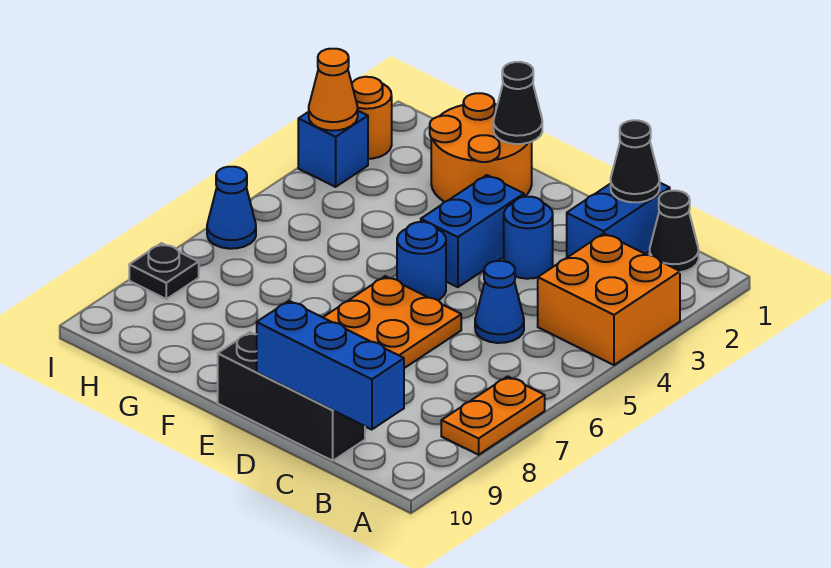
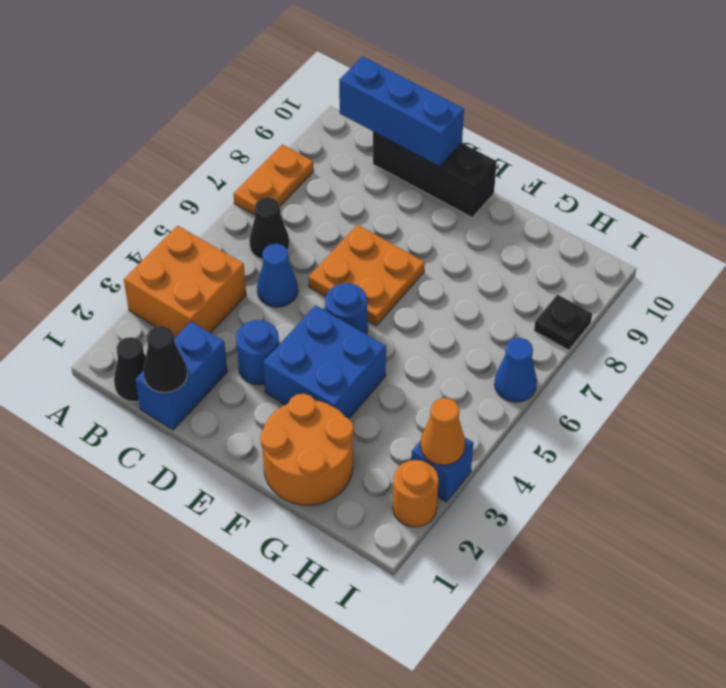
blue brick E3:E4 level 1 -> blue brick E3:F4 level 1
black cone F1 level 2 -> black cone B6 level 1

